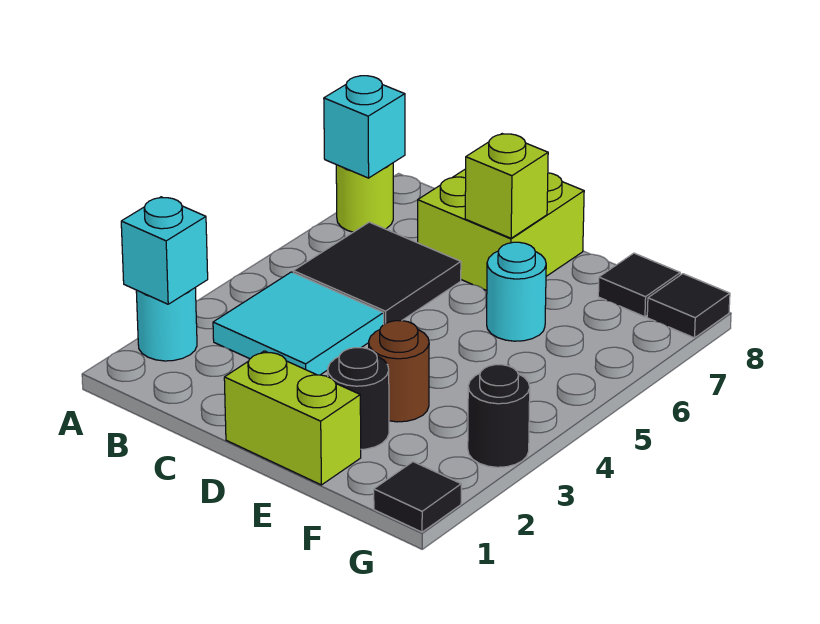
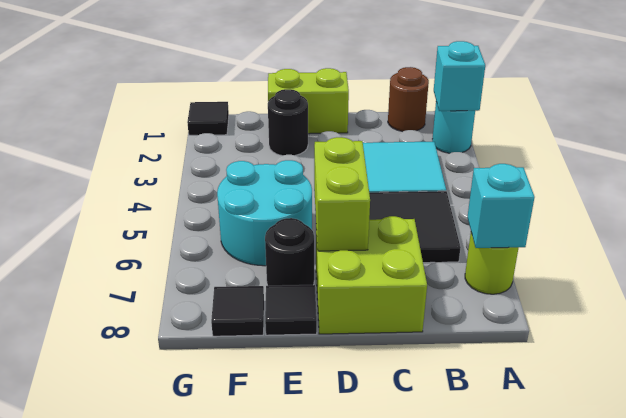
lime brick D7 level 2 -> lime brick D6:D7 level 2
brown round brick E3 level 1 -> brown round brick B1 level 1
cyan round brick E6 level 1 -> cyan round brick E5:F6 level 1
black round brick G3 level 1 -> black round brick E7 level 1
black tile G8 level 1 -> black tile E8 level 1

